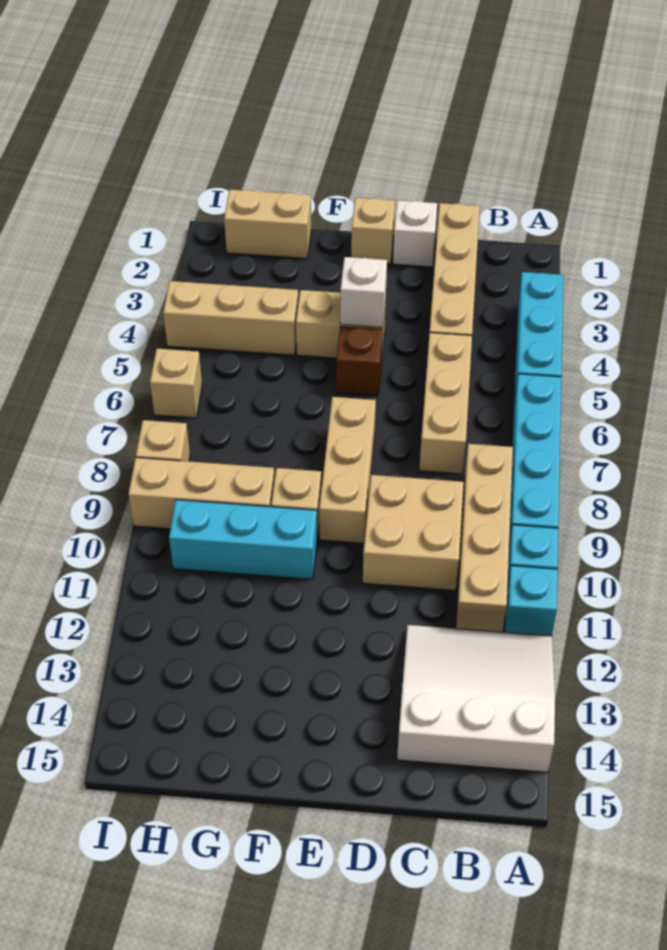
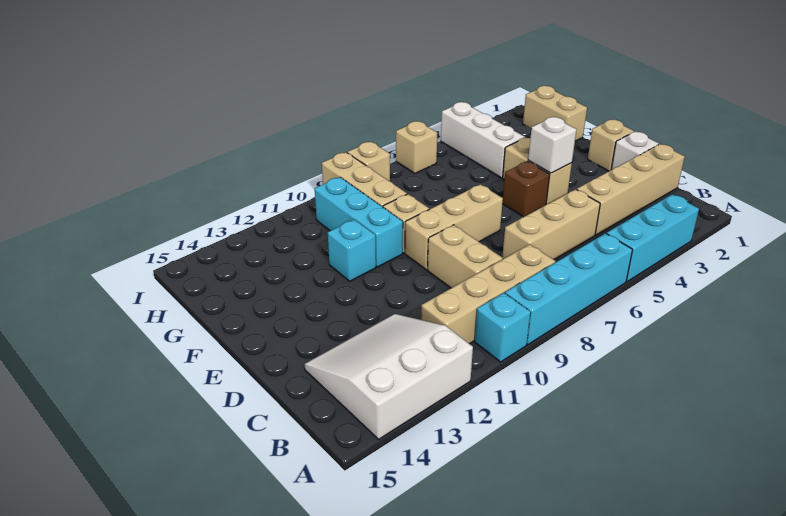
cyan brick A11 level 1 -> cyan brick F11 level 1
white slope A12:C14 level 1 top 14 -> white slope A12:C14 level 1 top A
tan brick C9:D10 level 1 -> tan brick C9:D9 level 1
tan brick G4:I4 level 1 -> white brick G4:I4 level 1

